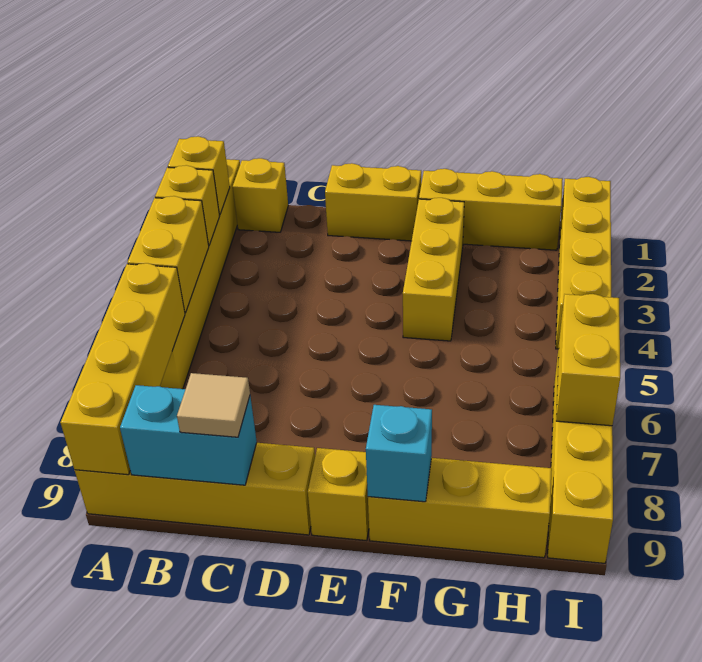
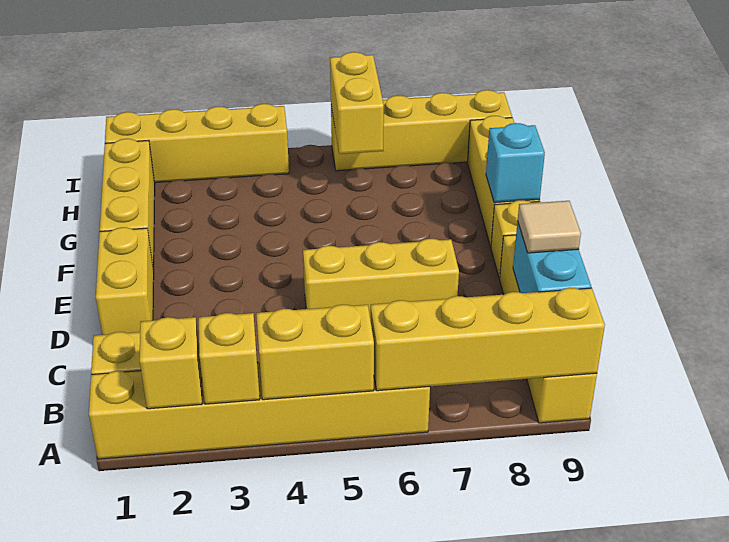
yellow brick F2:F4 level 1 -> yellow brick D5:D7 level 1
yellow brick I6:I7 level 2 -> yellow brick H6:I6 level 2

